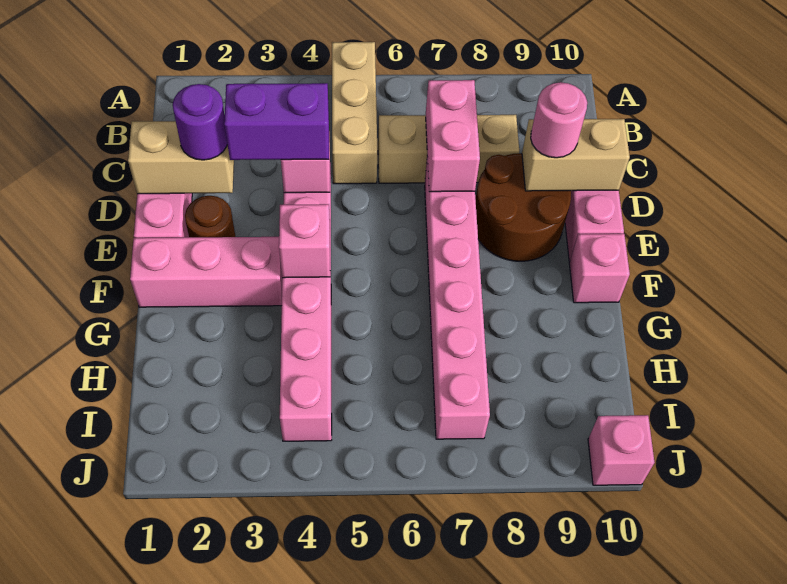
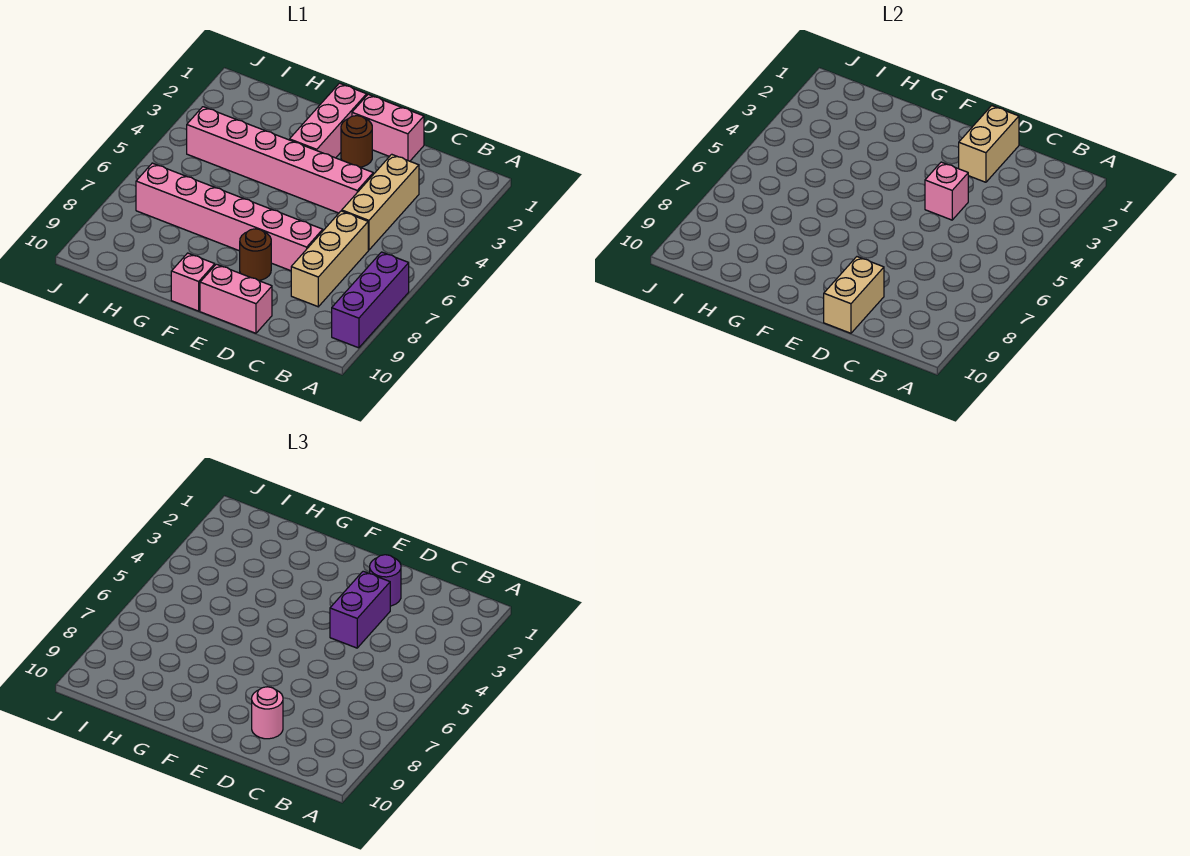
tan brick A5:C5 level 1 -> tan brick C3:C5 level 1
none -> purple brick A7:A9 level 1
pink brick C7:D7 level 2 -> none
brown round brick D8:E9 level 1 -> brown round brick E8 level 1
pink brick F4 level 2 -> none
pink brick J10 level 1 -> none

